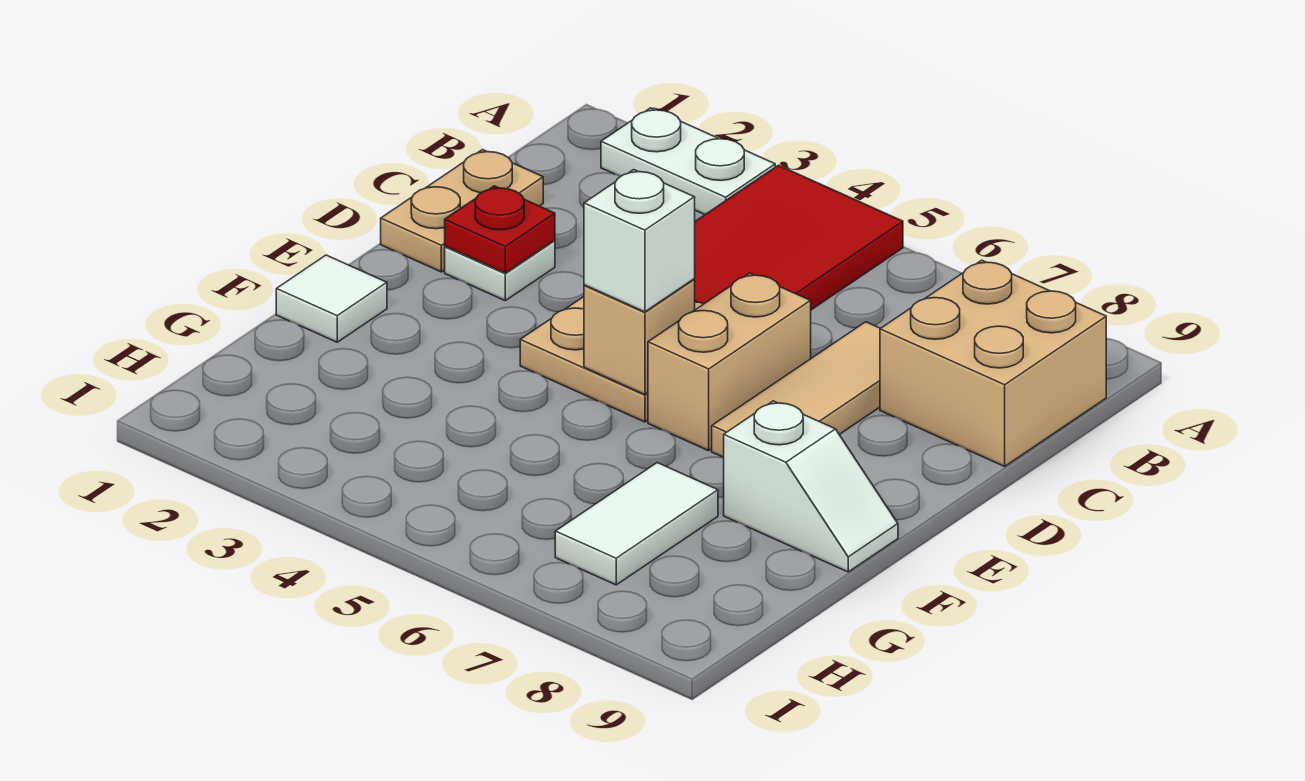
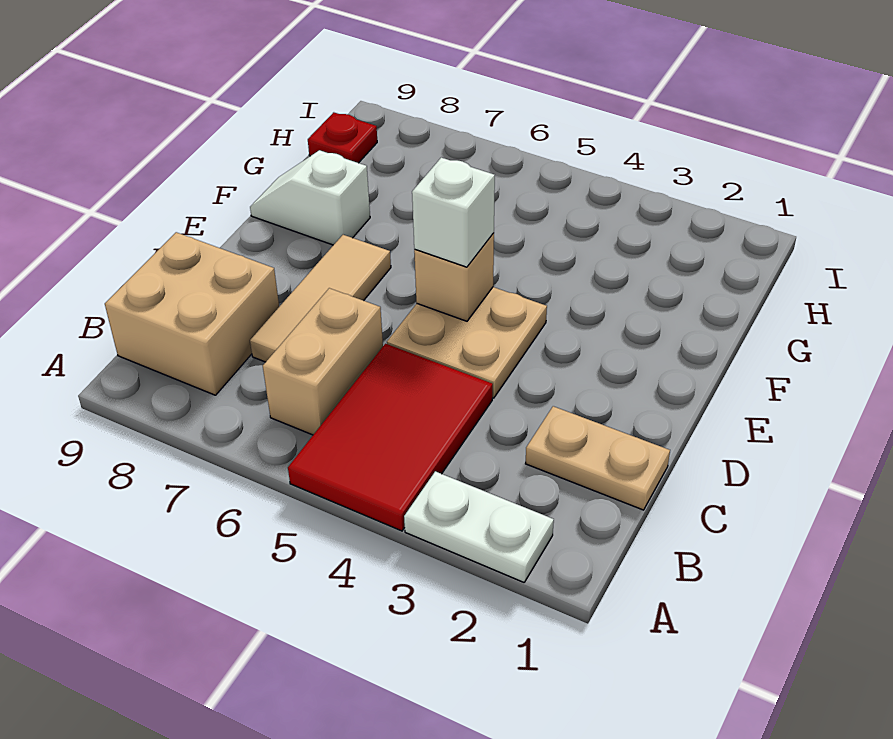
tan plate C1:D1 level 1 -> tan plate C1:C2 level 1
white plate D2 level 1 -> none
red plate D2 level 2 -> red plate H9 level 1
tan brick D6:E6 level 1 -> tan brick B6:C6 level 1
white tile F1 level 1 -> none
white tile G7:H7 level 1 -> none

